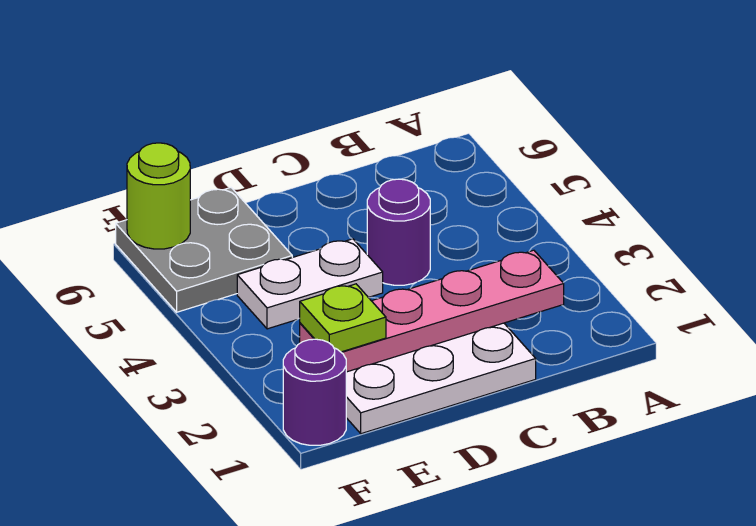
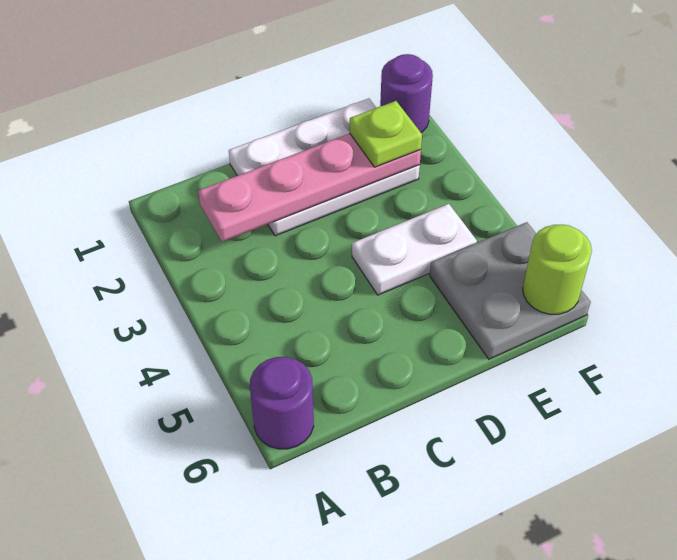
purple round brick C4 level 1 -> purple round brick A6 level 1

